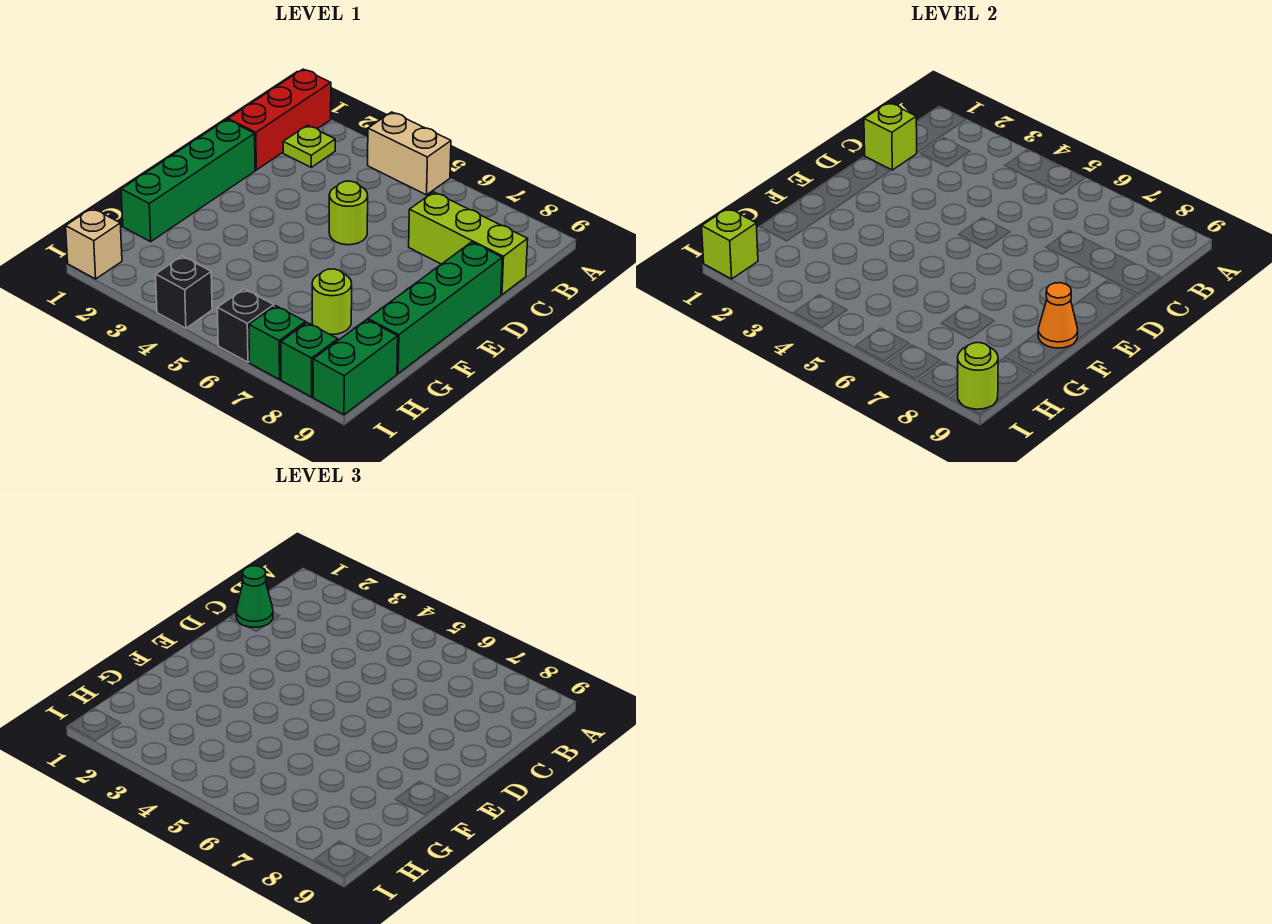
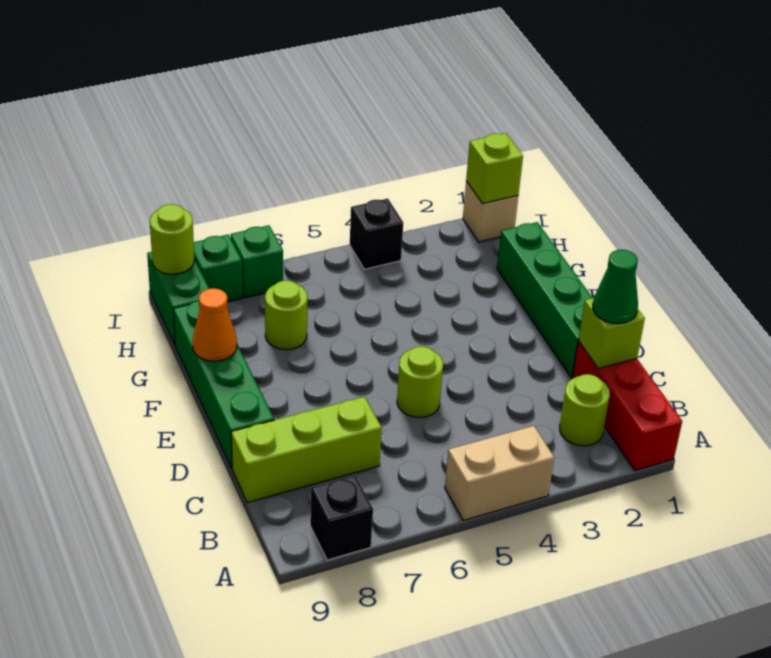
lime plate B2 level 1 -> lime round brick B2 level 1
black brick I6 level 1 -> black brick A8 level 1

